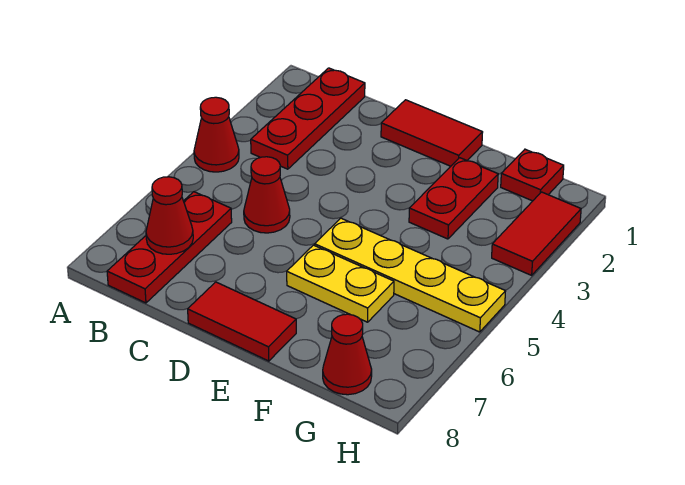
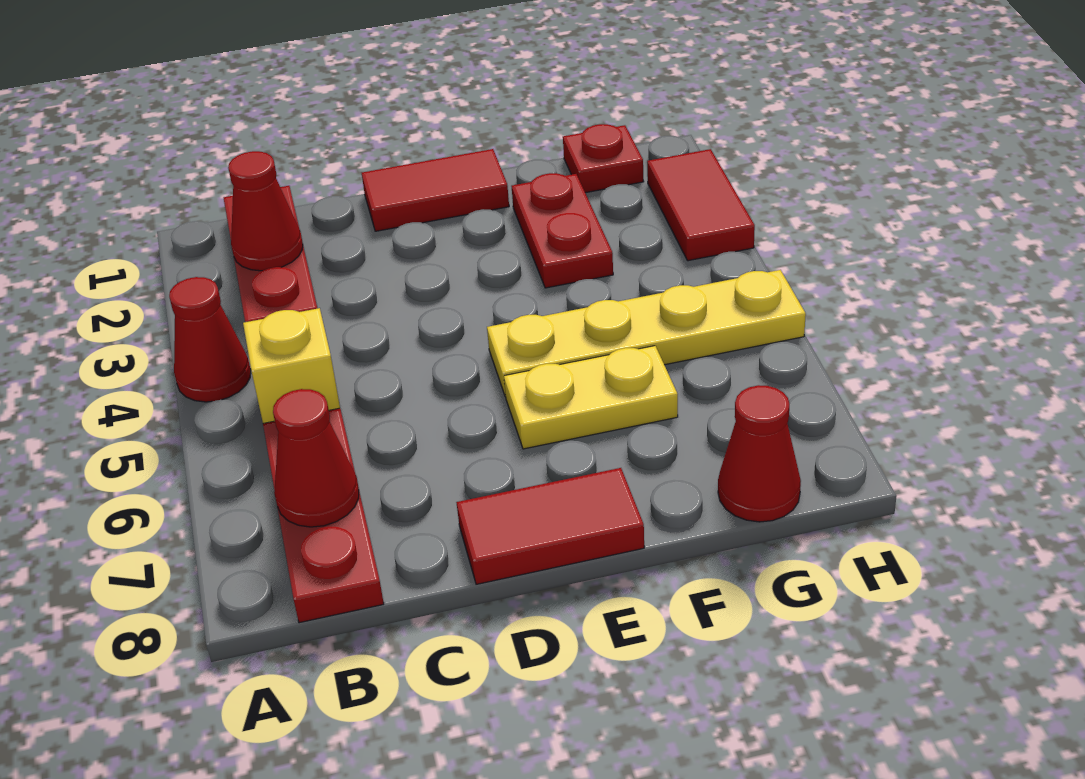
none -> yellow brick B5 level 1
red cone C5 level 1 -> red cone B2 level 2

